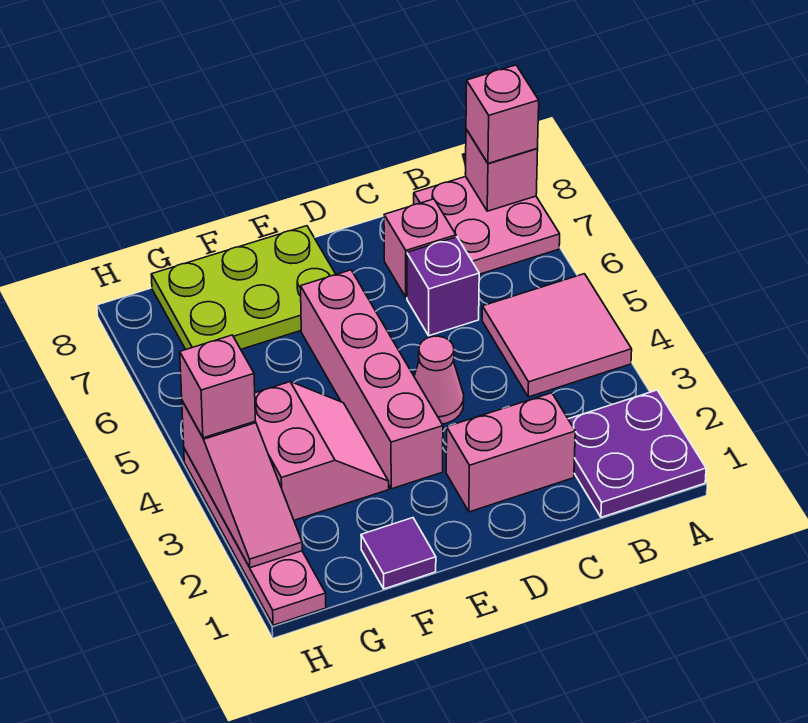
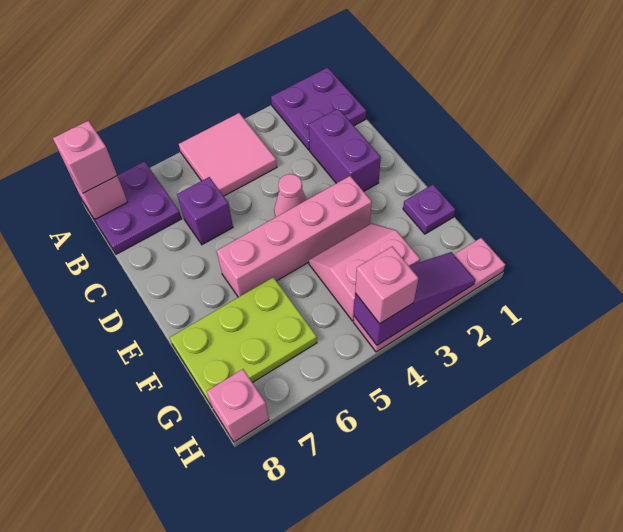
pink plate A7:B8 level 1 -> purple plate A7:B8 level 1
pink brick C2:D2 level 1 -> purple brick C2:D2 level 1
pink brick C7 level 1 -> pink brick H8 level 1
lime plate E7:G8 level 1 -> lime plate F6:G8 level 1
purple tile F1 level 1 -> purple plate F1 level 1
pink slope H2:H4 level 2 top 4 -> purple slope H2:H4 level 2 top 4

